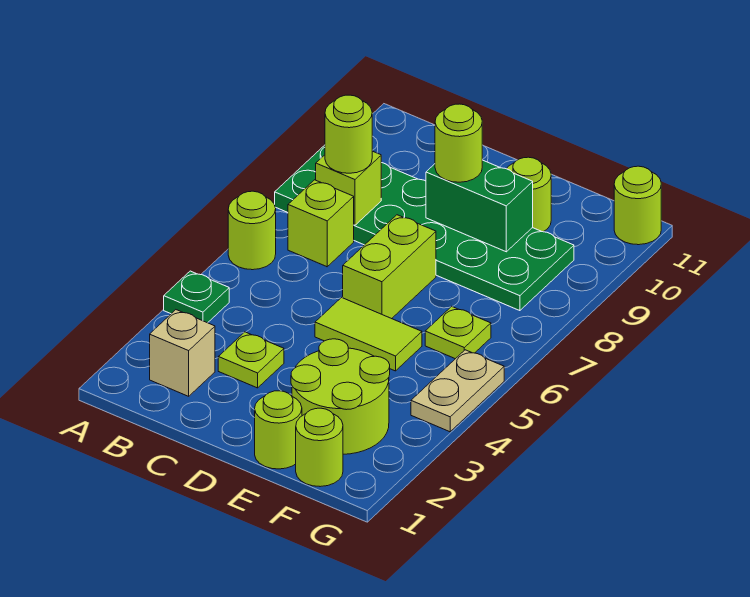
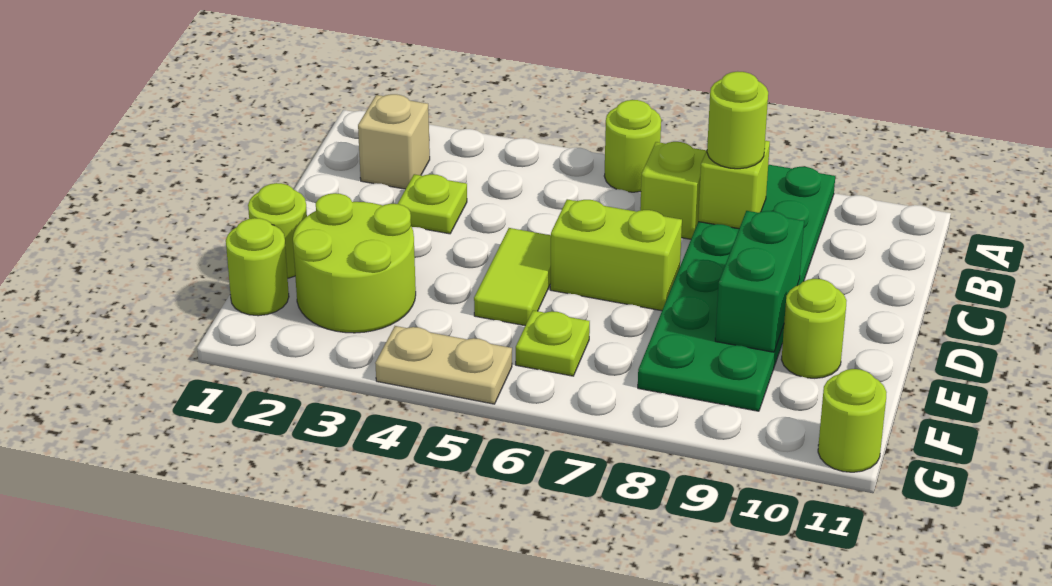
green plate A4 level 1 -> none
lime round brick D9 level 3 -> none

